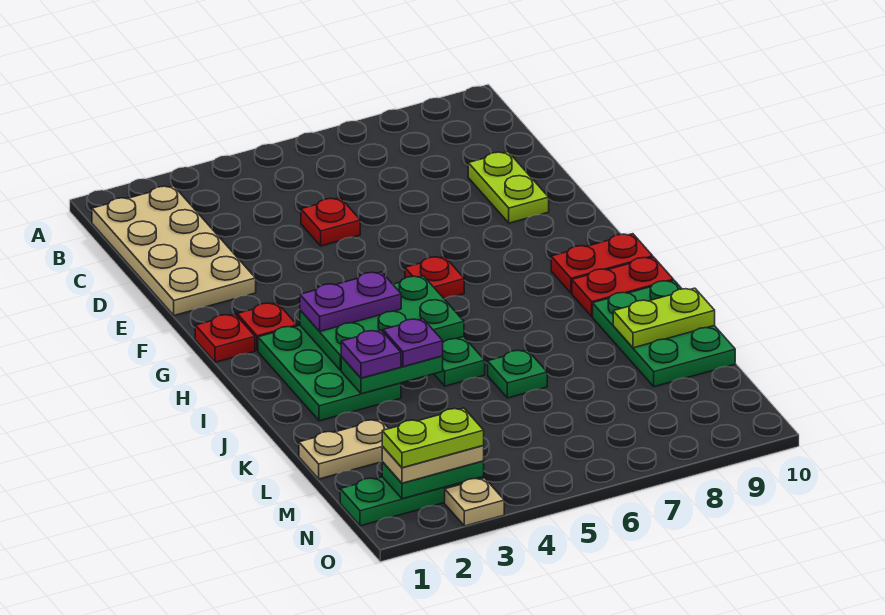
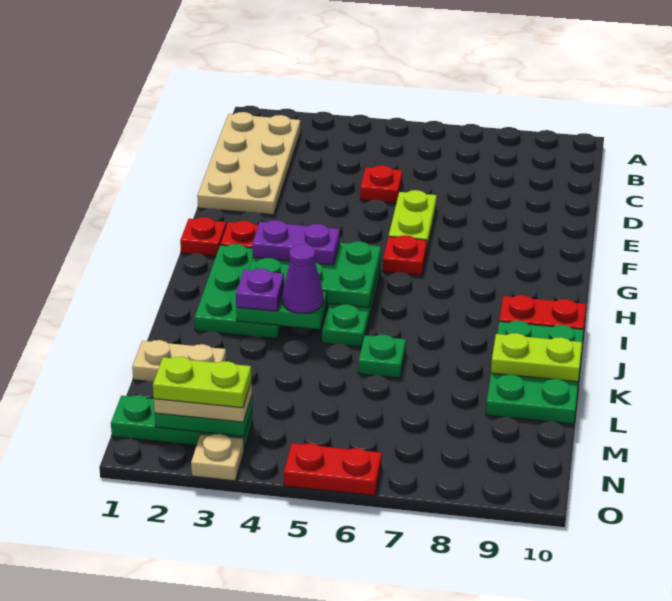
lime plate D9:E9 level 1 -> lime plate E6:F6 level 1
red plate H9:H10 level 1 -> red plate O5:O6 level 1
purple plate J4 level 3 -> purple cone J4 level 3

